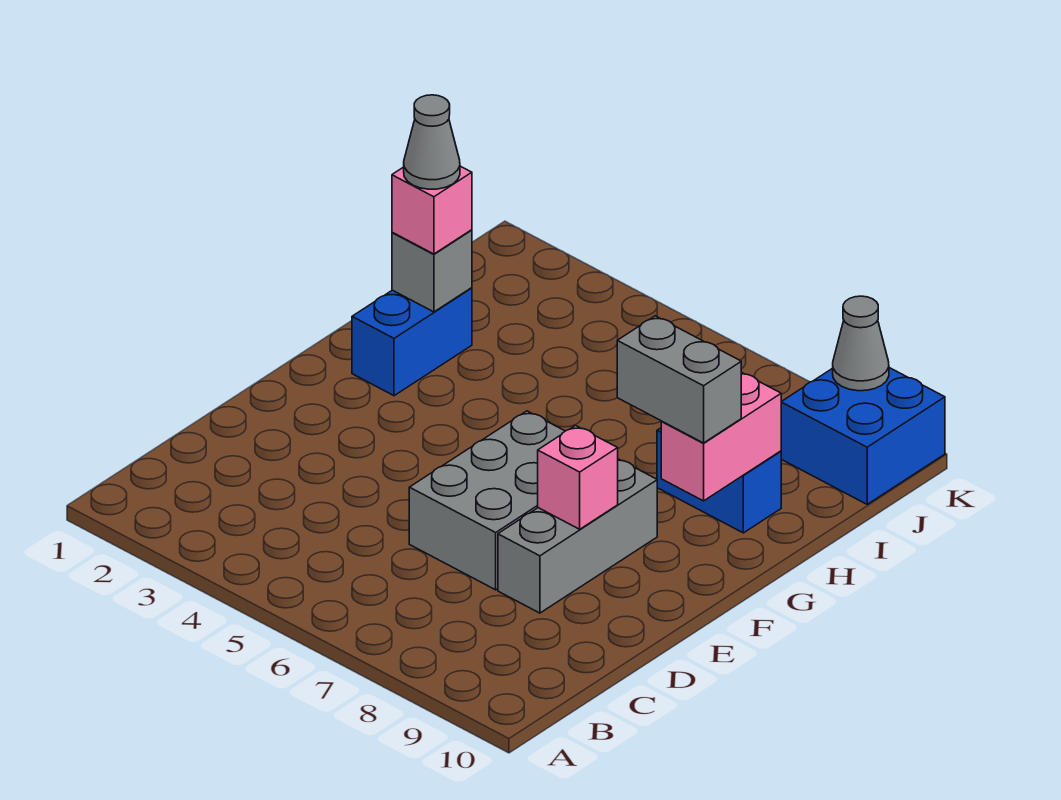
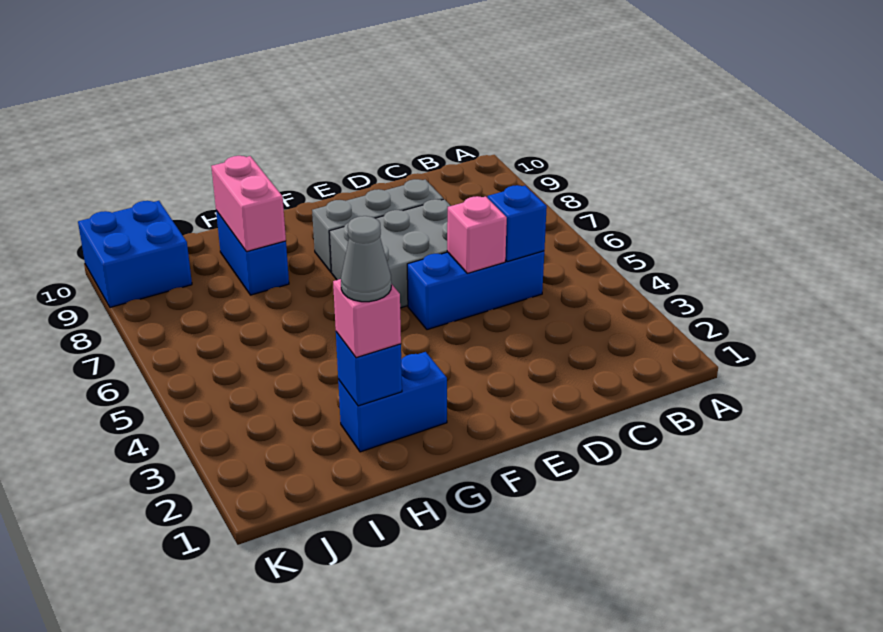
none -> blue brick C5:E5 level 1
none -> blue brick C5 level 2
pink brick E8 level 2 -> pink brick D5 level 2
grey brick G8:G9 level 3 -> none
pink brick G9:H9 level 2 -> pink brick H8:H9 level 2
grey brick H2 level 2 -> blue brick H2 level 2
grey cone K9 level 2 -> none

